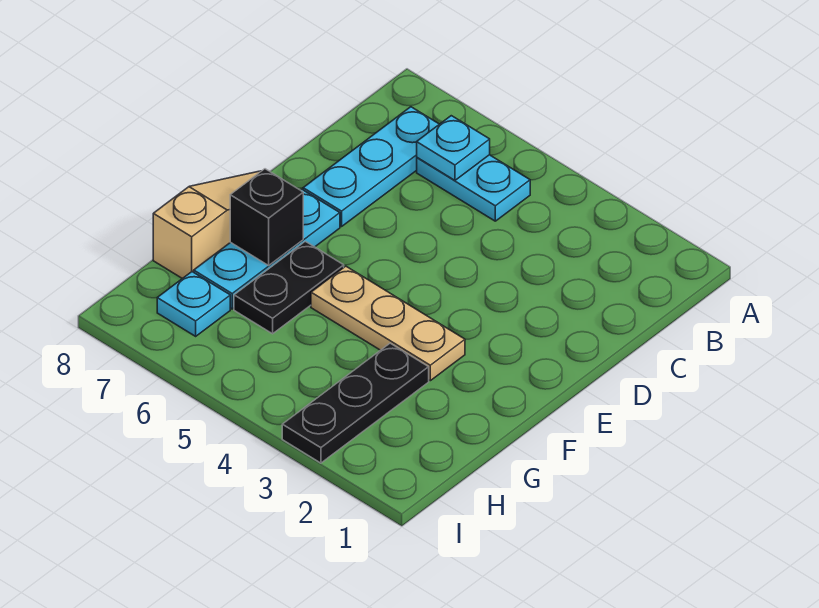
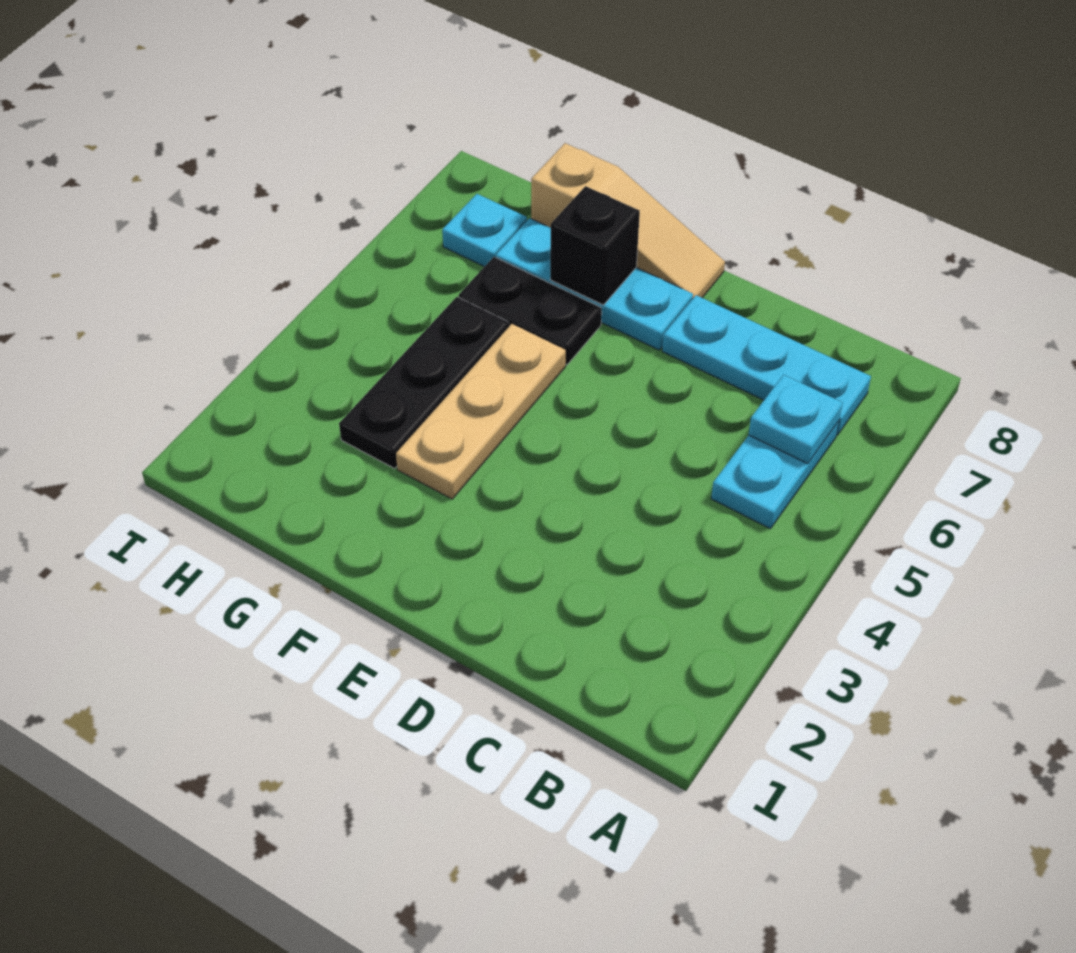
black plate G3:I3 level 1 -> black plate G3:G5 level 1

